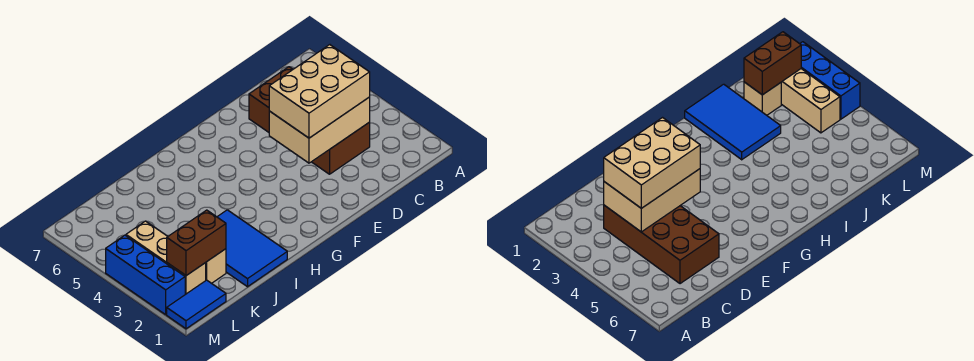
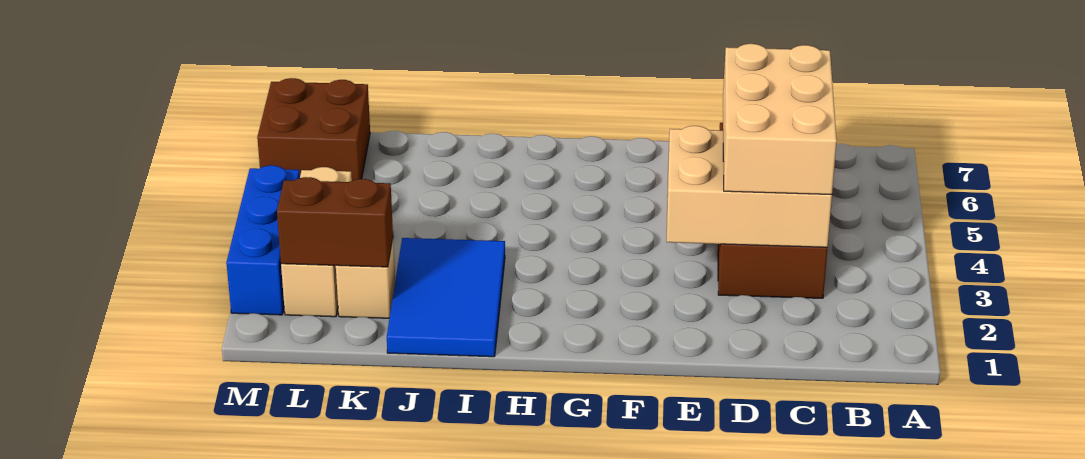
tan brick C3:E4 level 3 -> tan brick C3:D5 level 3
blue tile L1:M1 level 1 -> none
none -> brown brick L6:M7 level 1

